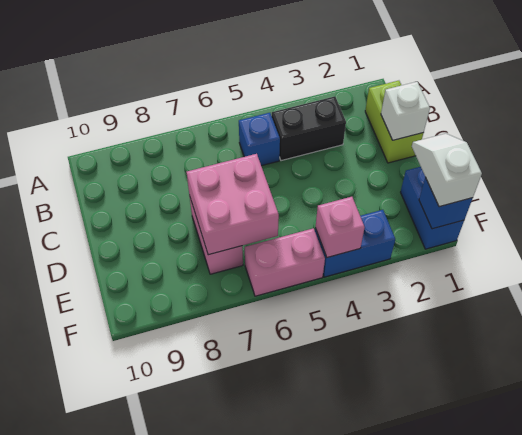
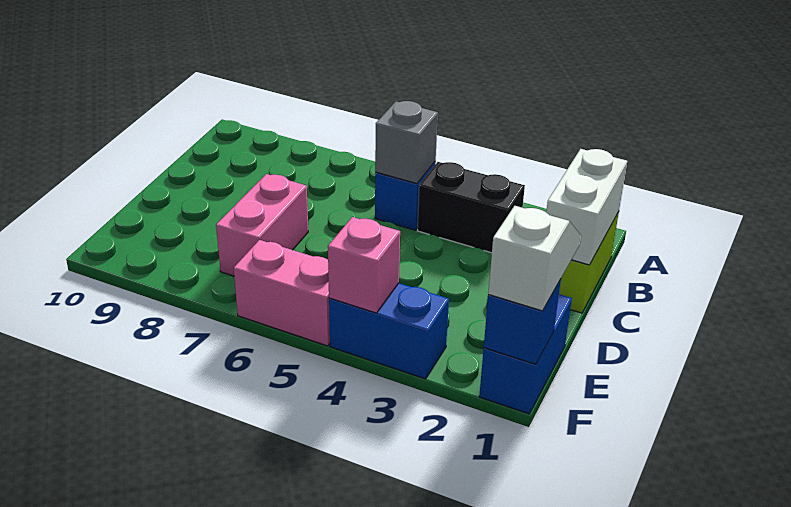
none -> grey brick B5 level 2
white brick C1 level 2 -> white brick B1:C1 level 2
pink brick D6:E7 level 2 -> none

